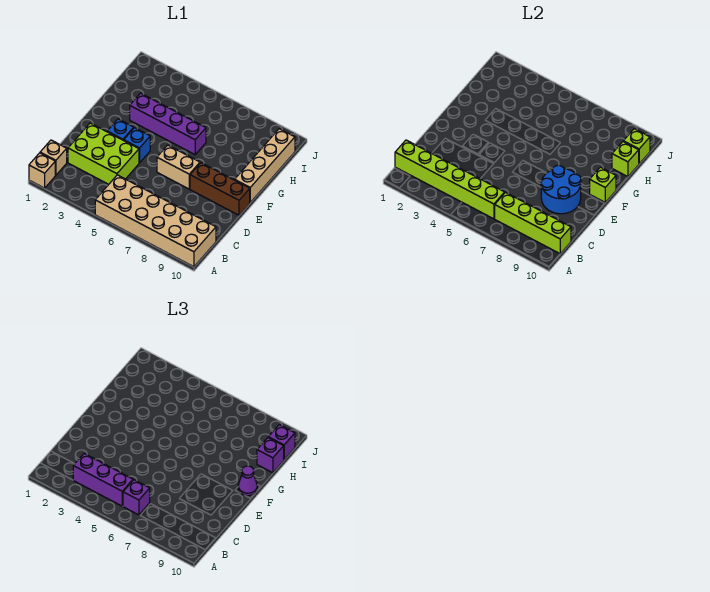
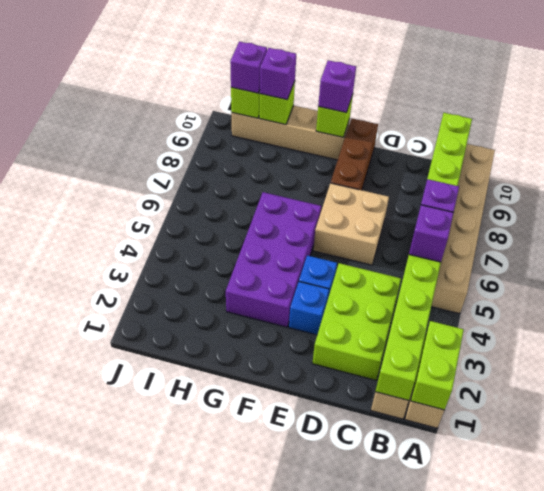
none -> lime brick A1:A2 level 2
purple brick B3:B5 level 3 -> purple brick B5 level 3
blue round brick D8:E9 level 2 -> none
tan brick E6:E7 level 1 -> tan brick D6:E7 level 1
purple cone F10 level 3 -> purple brick F10 level 3
purple brick G3:G6 level 1 -> purple brick F3:G6 level 1

